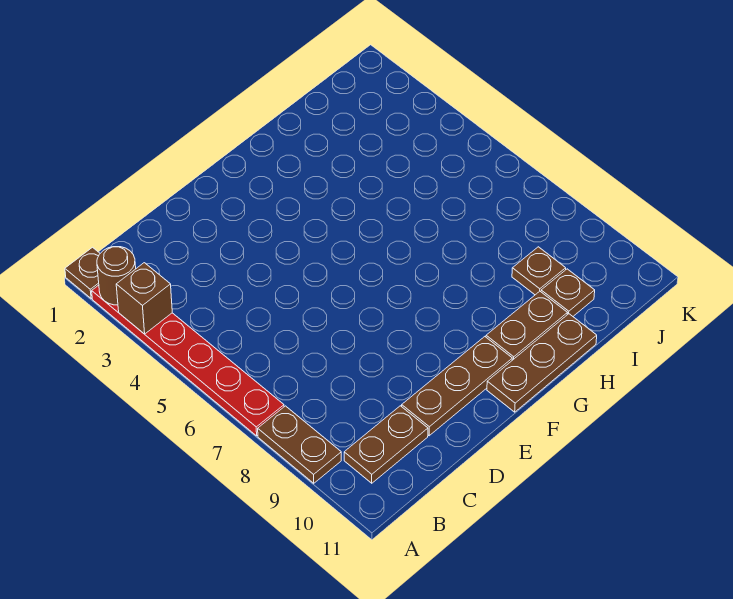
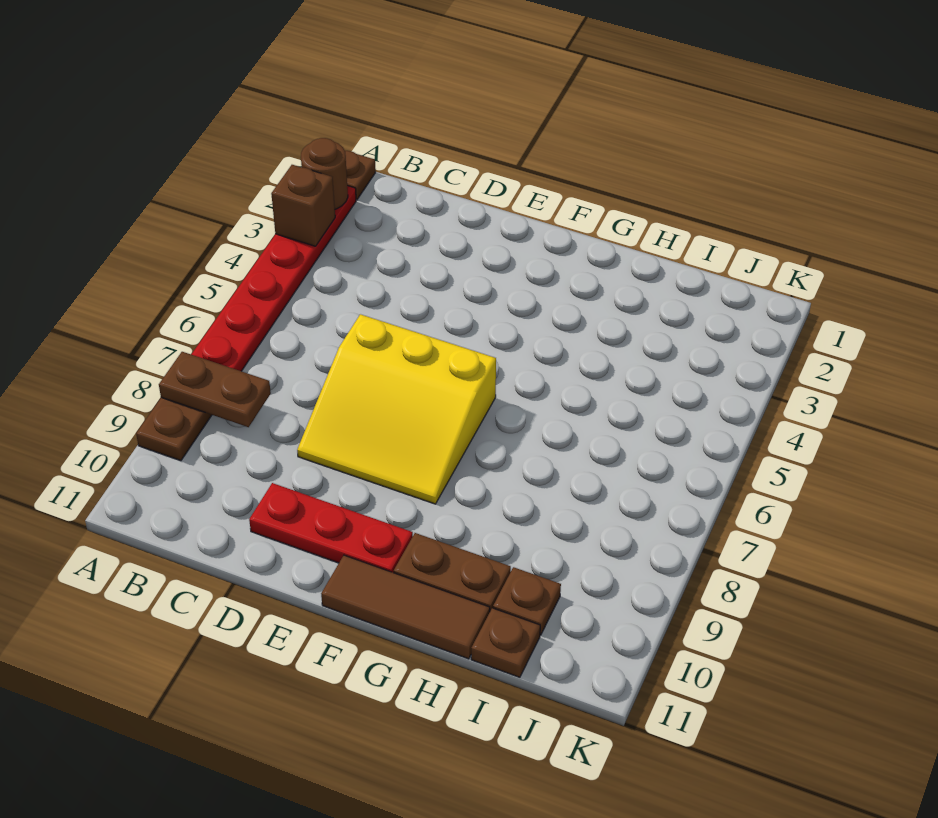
brown plate B10:C10 level 1 -> brown plate A8:B8 level 2
none -> yellow slope D6:F8 level 1 top 6
brown plate D10:F10 level 1 -> red plate D10:F10 level 1
brown plate F11:H11 level 1 -> brown tile F11:H11 level 1
brown plate I9 level 1 -> brown plate I11 level 1

